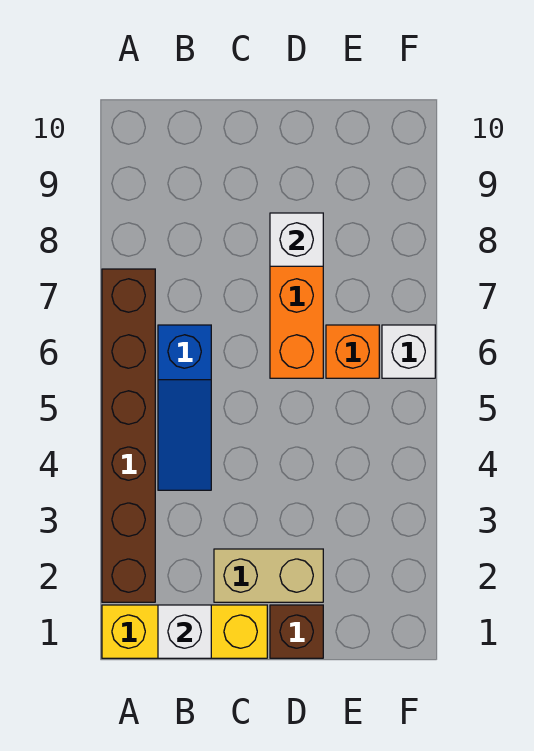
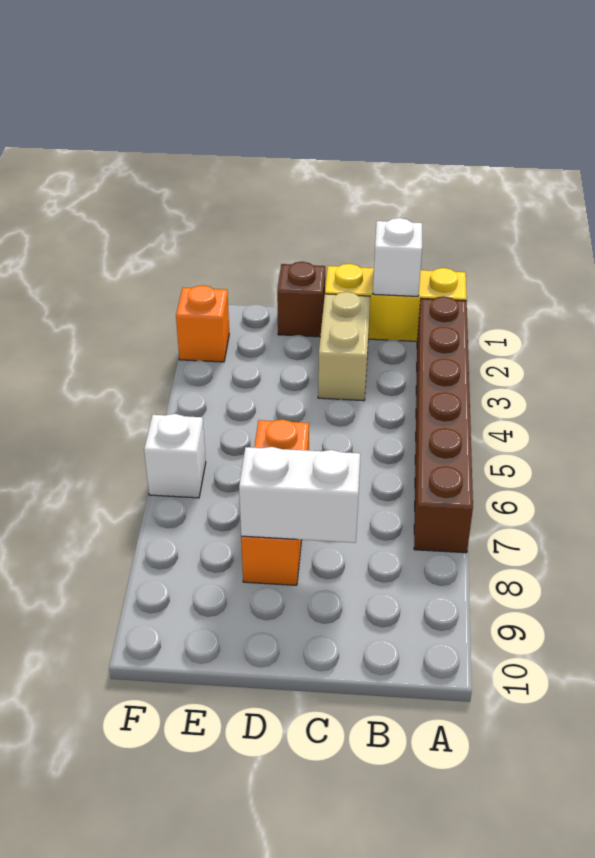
blue slope B4:B6 level 1 top 6 -> none
tan brick C2:D2 level 1 -> tan brick C2:C3 level 1
white brick D8 level 2 -> white brick C8:D8 level 2
orange brick E6 level 1 -> orange brick F2 level 1

